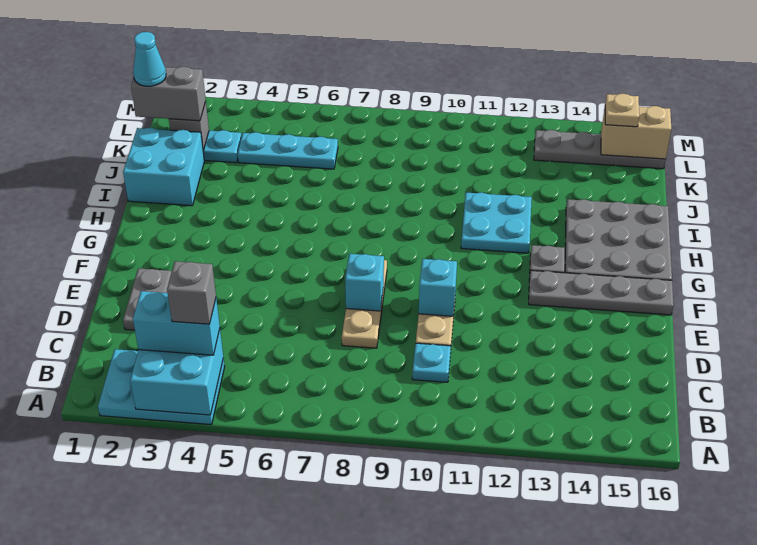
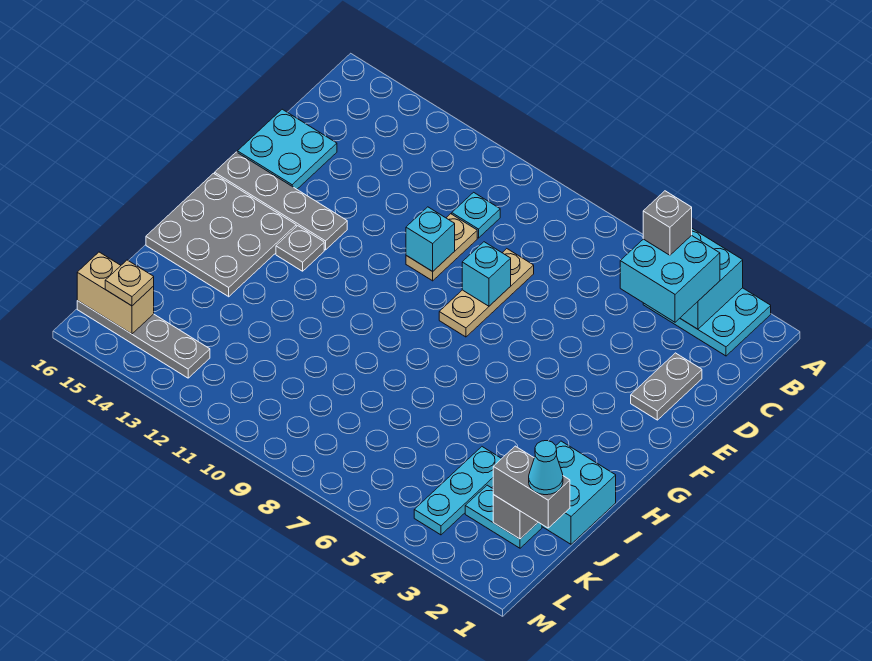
cyan brick B3:B4 level 3 -> cyan brick B3:C4 level 3
cyan plate H11:I12 level 1 -> cyan plate D15:E16 level 1
cyan plate K4:K6 level 1 -> cyan plate J4:L4 level 1

